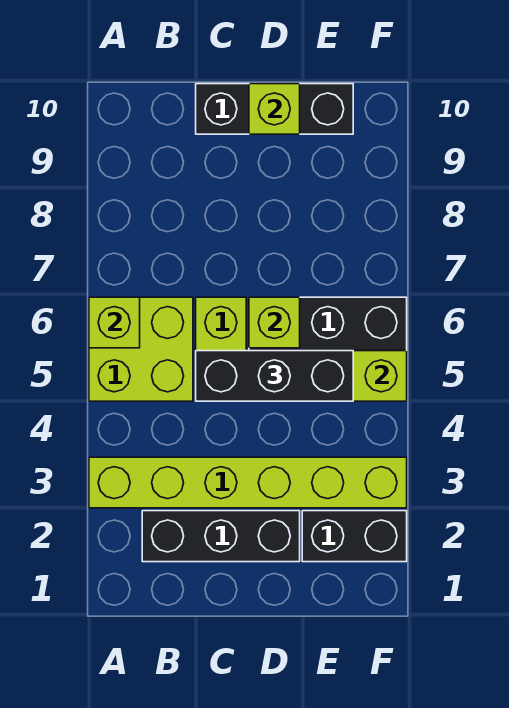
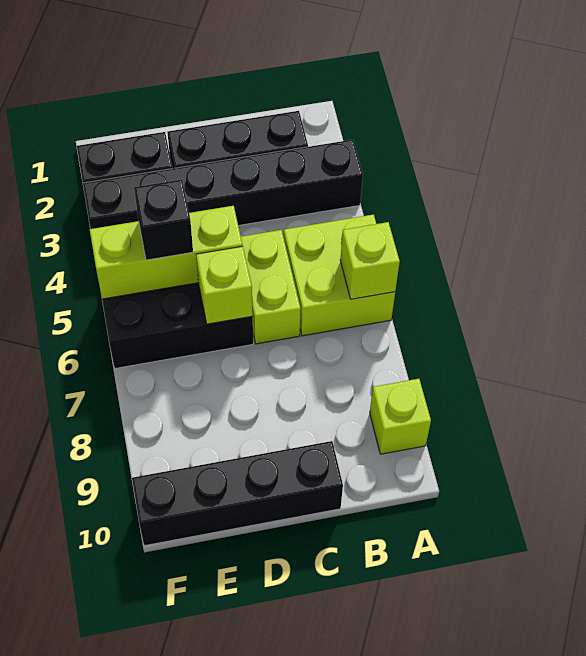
lime brick A3:F3 level 1 -> black brick A3:F3 level 1
black brick C5:E5 level 3 -> black brick E5 level 3
black brick C10:E10 level 1 -> black brick C10:F10 level 1
lime brick D10 level 2 -> lime brick A9 level 1

